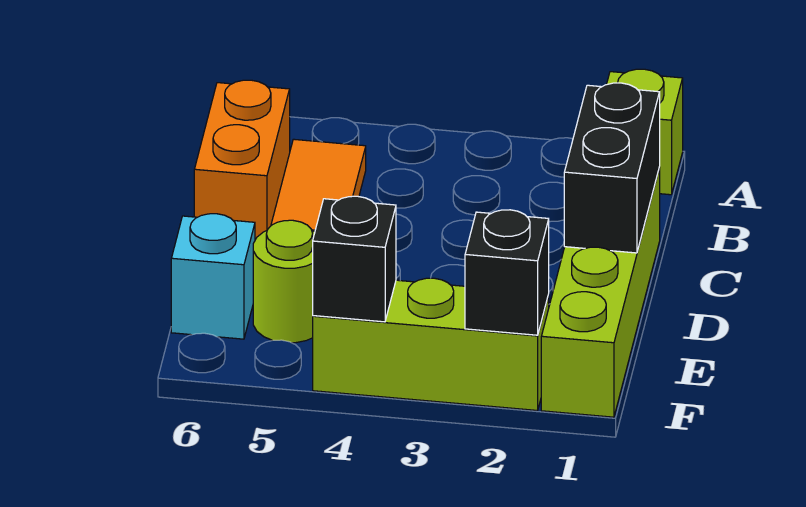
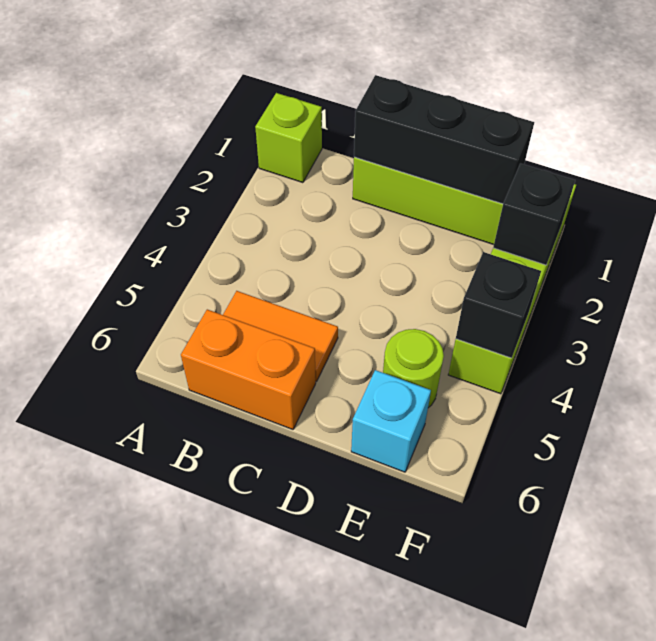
black brick C1:D1 level 2 -> black brick C1:E1 level 2

